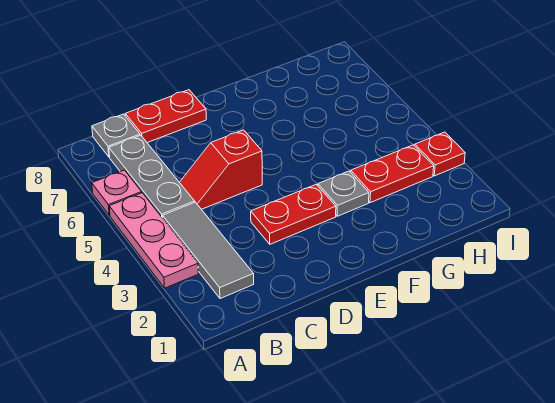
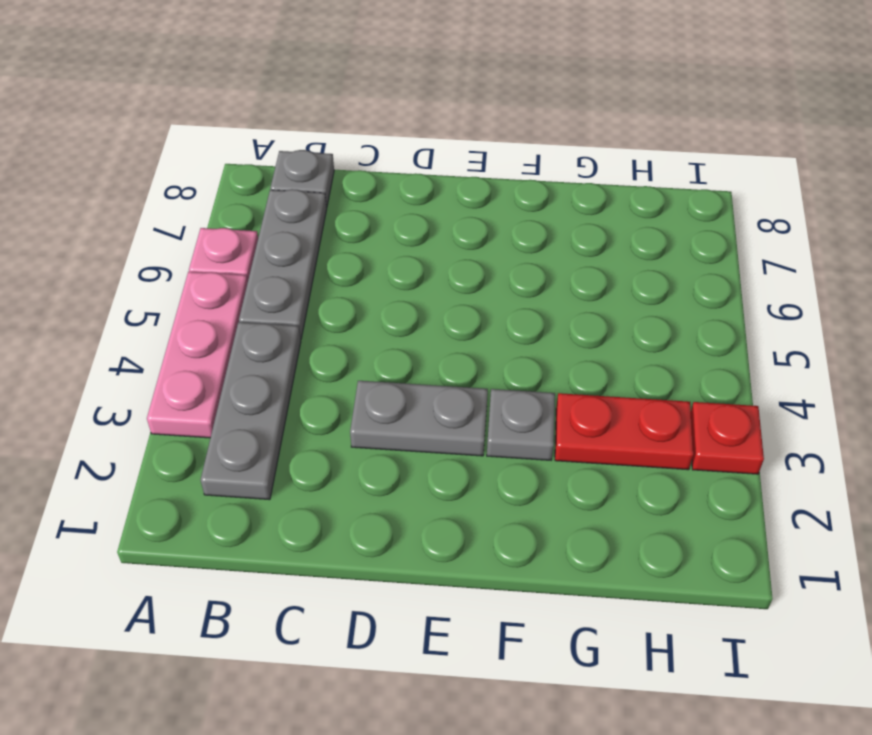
grey tile B2:B4 level 1 -> grey plate B2:B4 level 1
red slope C5:D5 level 1 top D -> none
red plate C8:D8 level 1 -> none
red plate D3:E3 level 1 -> grey plate D3:E3 level 1

